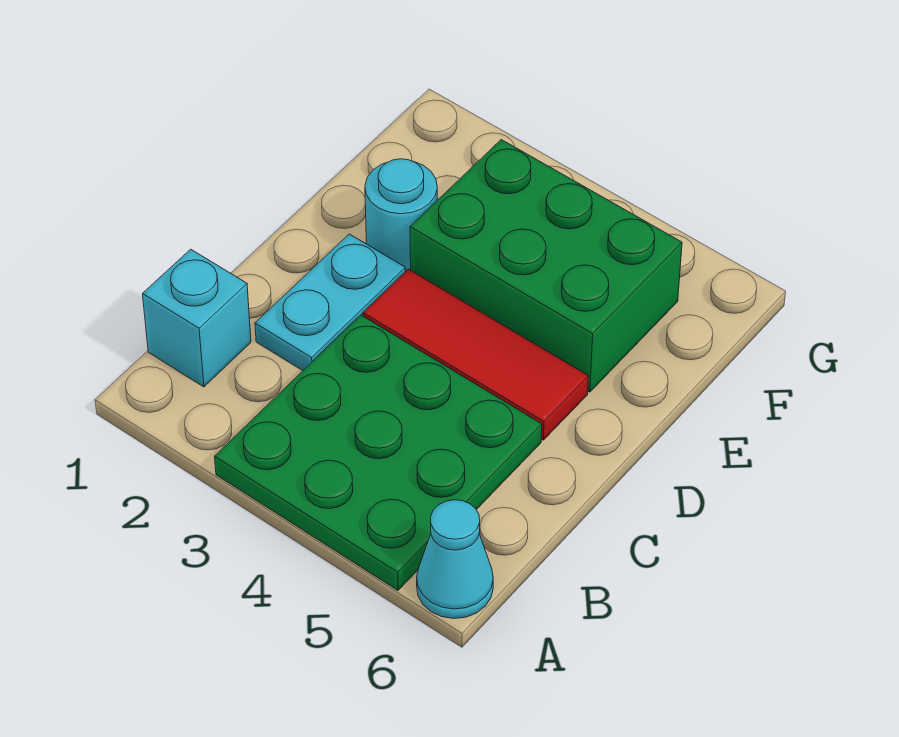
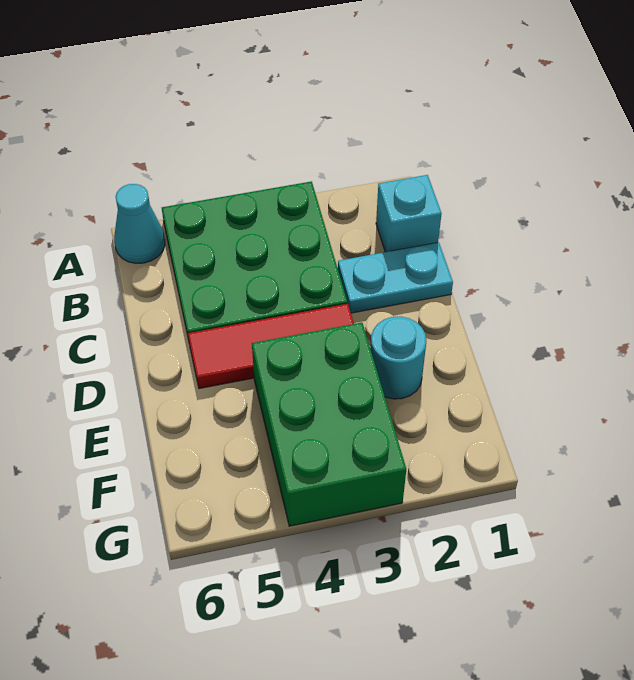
cyan plate C2:D2 level 1 -> cyan plate C1:C2 level 1
green brick E3:F5 level 1 -> green brick E3:G4 level 1

